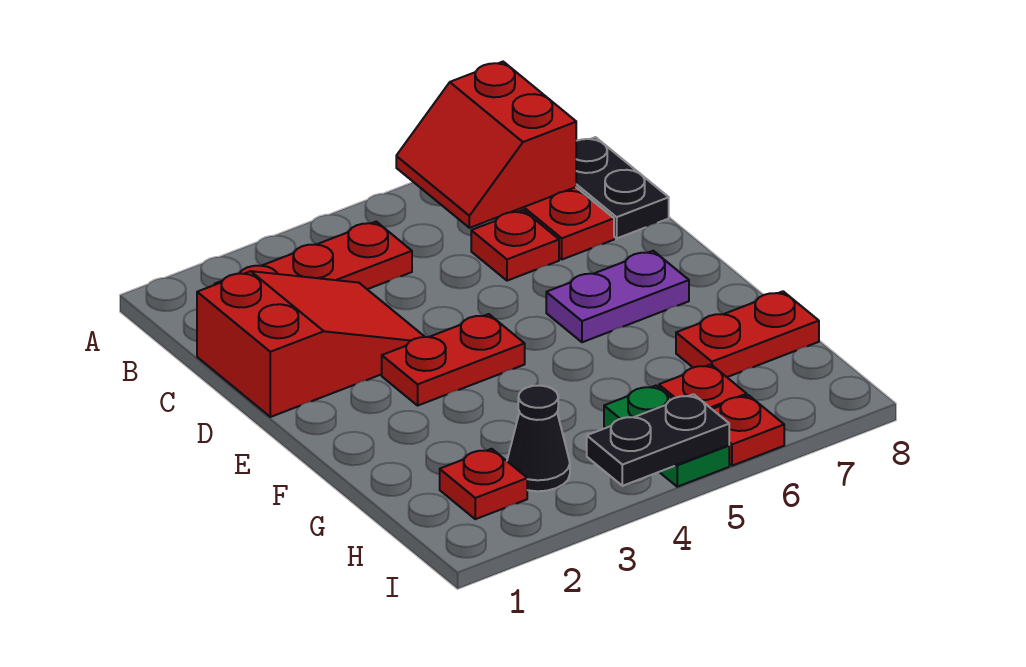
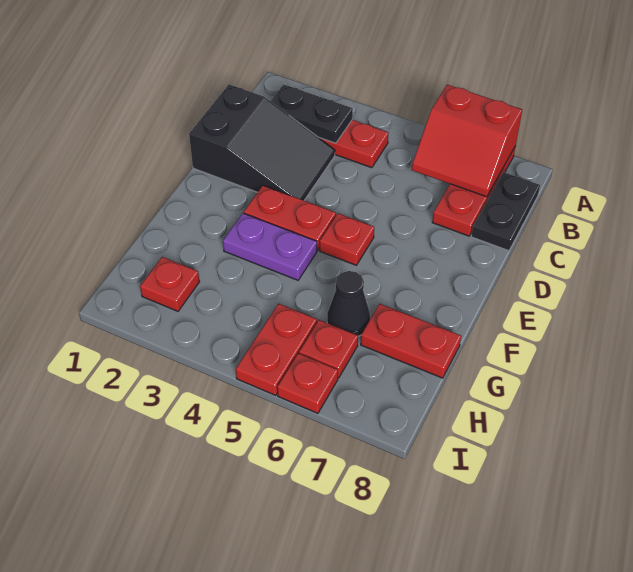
red slope A6:B7 level 2 top 7 -> red slope A6:B7 level 2 top A
red slope C1:D3 level 1 top 1 -> black slope C1:D3 level 1 top 1
red plate C6 level 1 -> red plate E5 level 1
purple plate E6:E7 level 1 -> purple plate F3:F4 level 1
black cone H3 level 1 -> black cone G6 level 1
green plate H5:I5 level 1 -> red plate H5:I5 level 1
black plate I4:I5 level 2 -> black plate B2:B3 level 2

